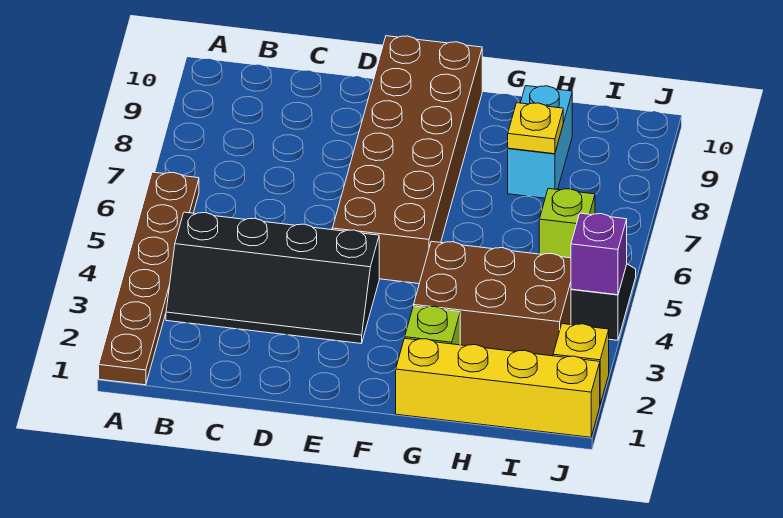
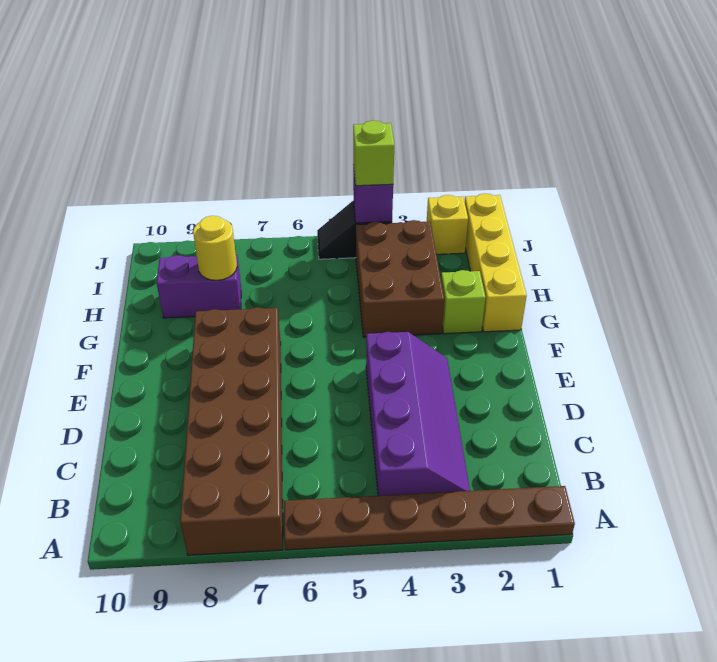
black slope B3:E4 level 1 top 4 -> purple slope B3:E4 level 1 top 4
brown brick E5:F10 level 1 -> brown brick A7:F8 level 1
cyan brick H8:H9 level 1 -> purple brick H8:H9 level 1
yellow plate H8 level 2 -> yellow round brick H8 level 2
lime brick I6 level 1 -> lime brick J4 level 3

